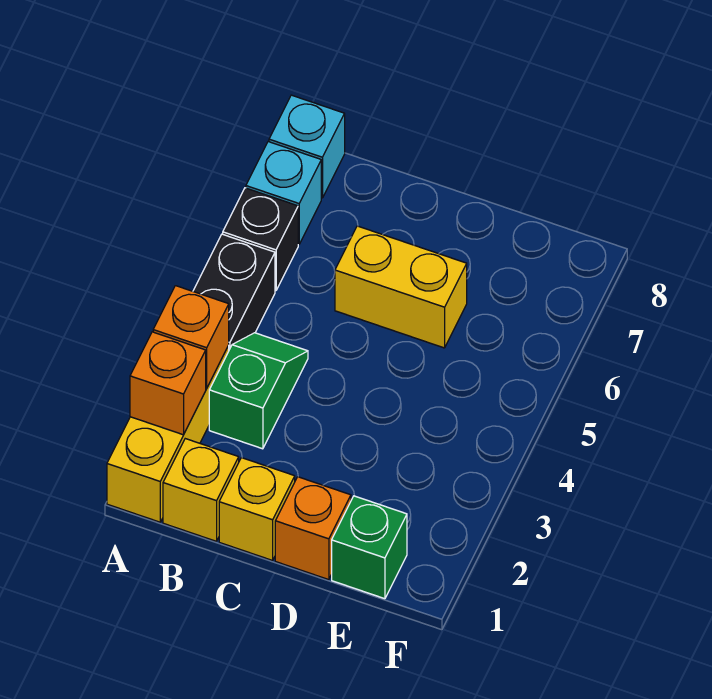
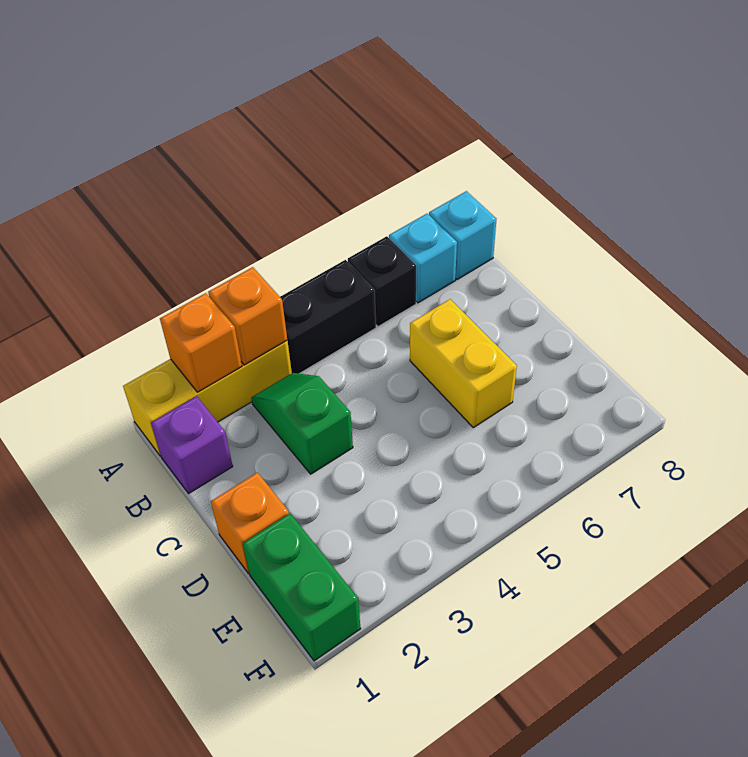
yellow brick B1 level 1 -> purple brick B1 level 1
green slope B3:B4 level 1 top 3 -> green slope B3:C3 level 1 top C
yellow brick C1 level 1 -> none
green brick E1 level 1 -> green brick E1:F1 level 1

